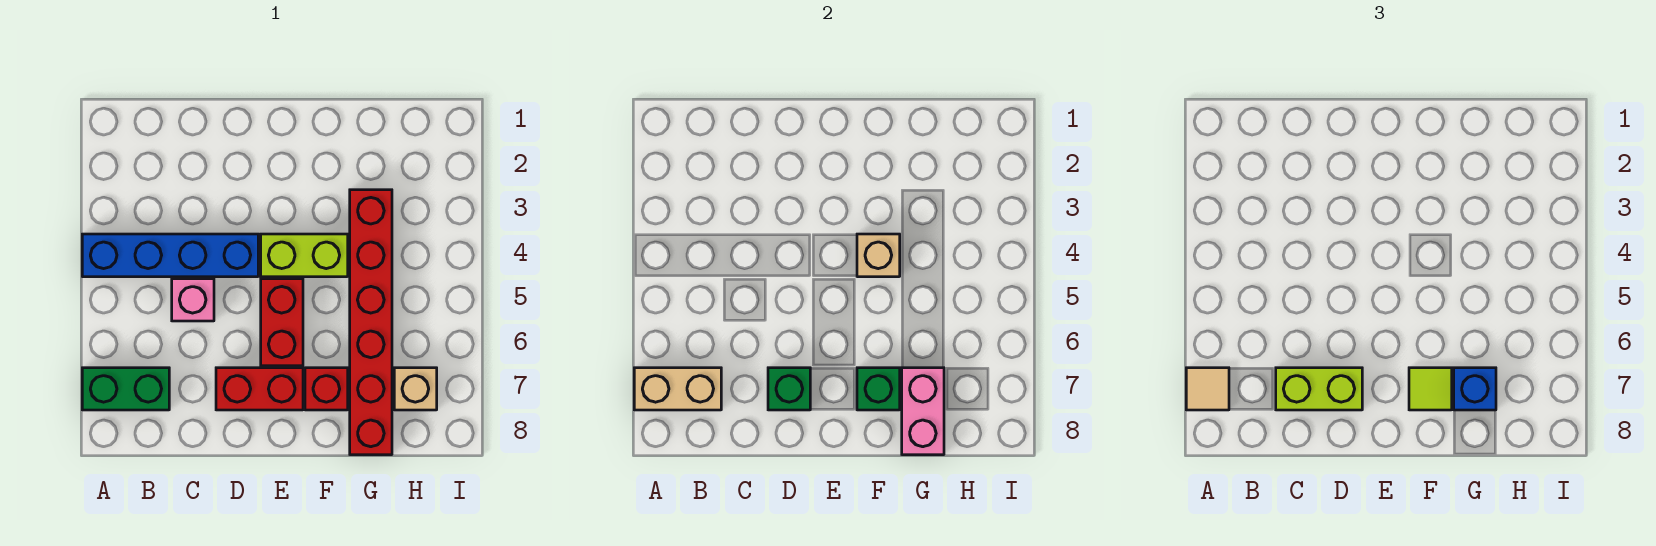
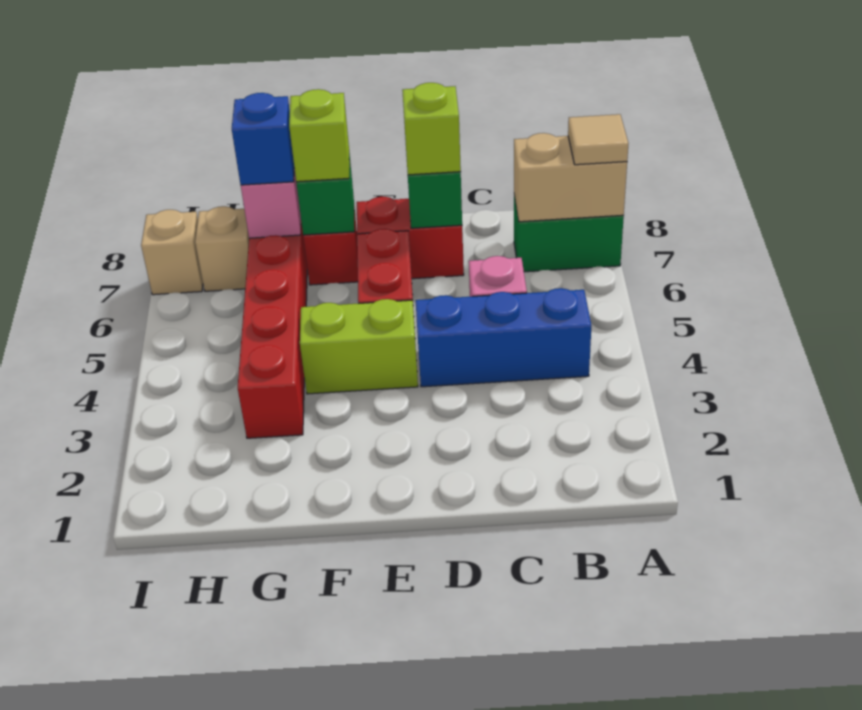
blue brick A4:D4 level 1 -> blue brick B4:D4 level 1
lime brick C7:D7 level 3 -> lime brick D7 level 3
tan brick F4 level 2 -> tan brick I7 level 1
lime tile F7 level 3 -> lime brick F7 level 3

